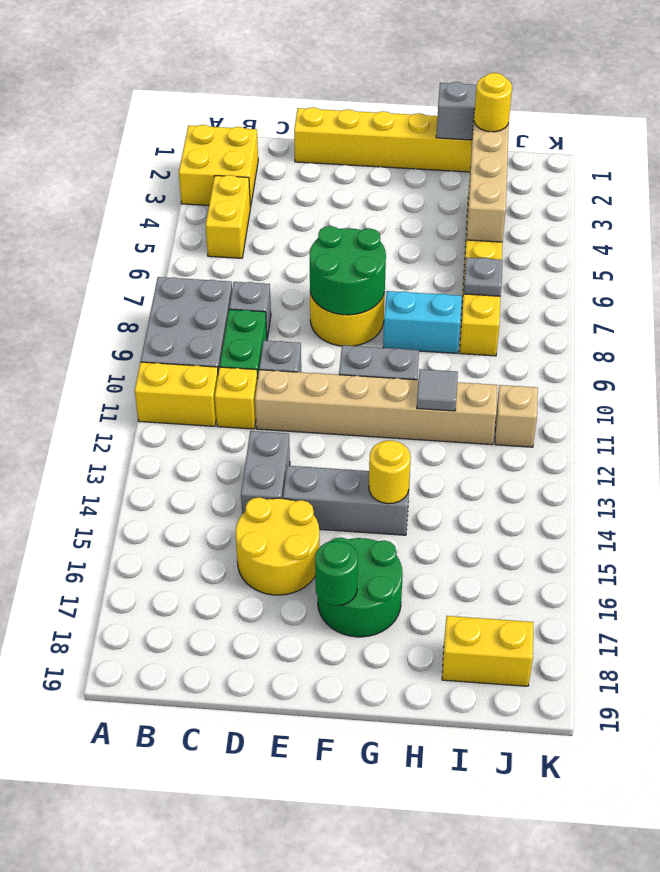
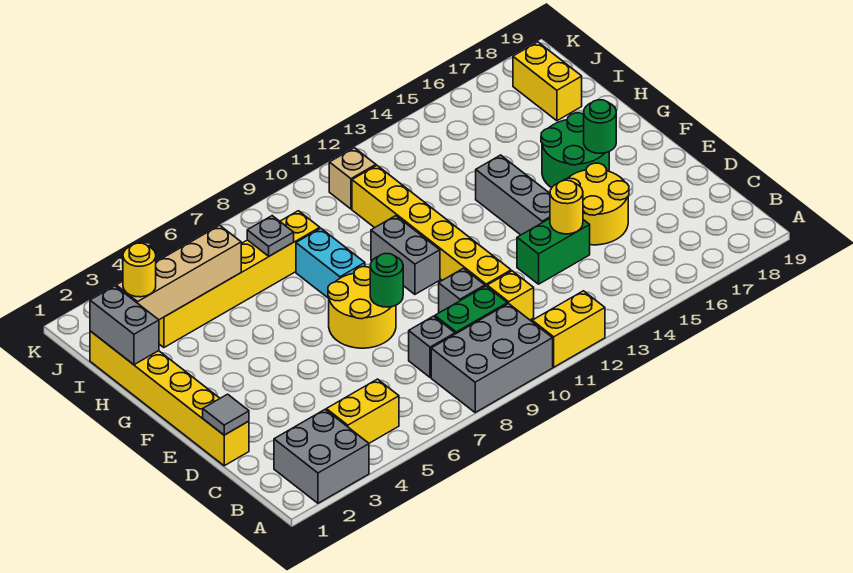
yellow brick A2:B3 level 1 -> grey brick A2:B3 level 1
yellow brick A11:B11 level 1 -> yellow brick A11:A12 level 1
tan brick D11:I11 level 1 -> yellow brick D11:I11 level 1
grey brick D13:D14 level 1 -> green brick D13:D14 level 1
green round brick E7:F8 level 2 -> green round brick E8 level 2
yellow round brick G14 level 2 -> yellow round brick D14 level 2
grey tile H11 level 2 -> grey tile D1 level 2

